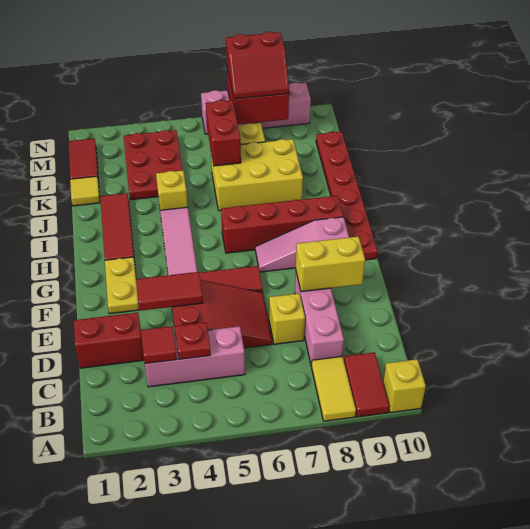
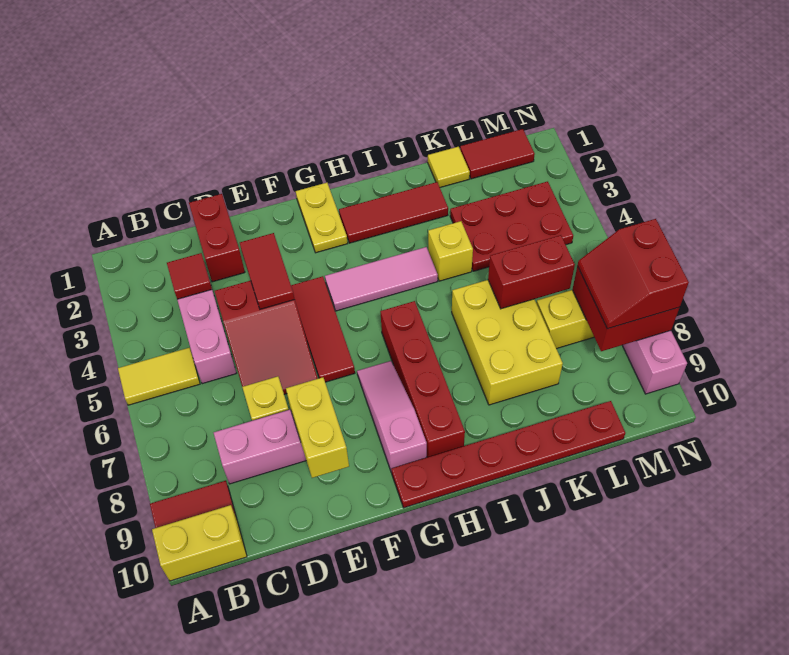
yellow tile A8:B8 level 1 -> yellow tile A5:B5 level 1
yellow brick A10 level 1 -> yellow brick A10:B10 level 1
red plate C4 level 2 -> none
yellow plate F2:G2 level 1 -> yellow plate G1:G2 level 1

